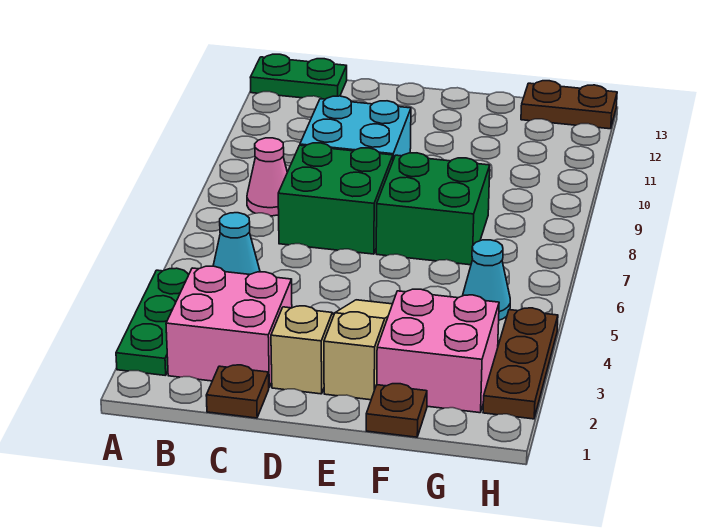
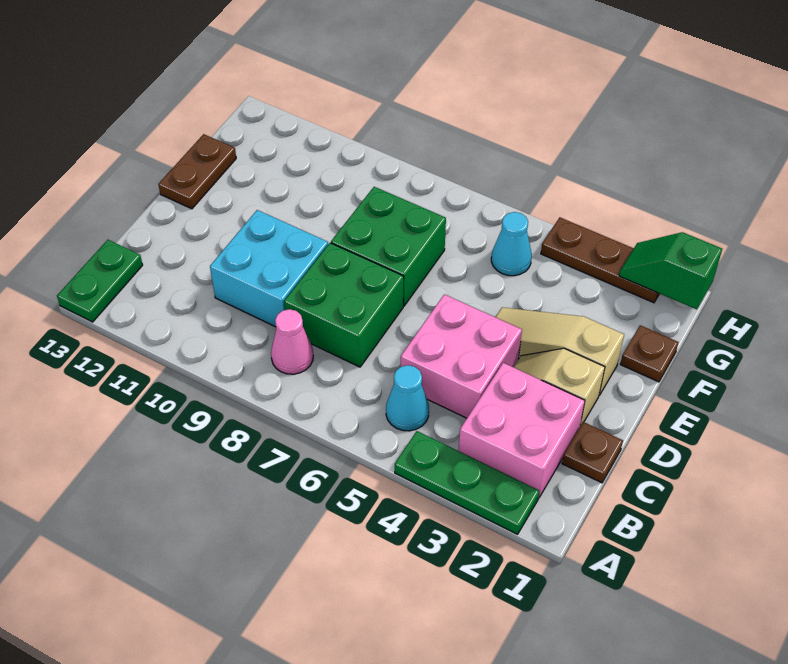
pink brick F2:G3 level 1 -> pink brick C4:D5 level 1
brown plate G13:H13 level 1 -> brown plate E13:F13 level 1
none -> green slope H1:H2 level 2 top 1

